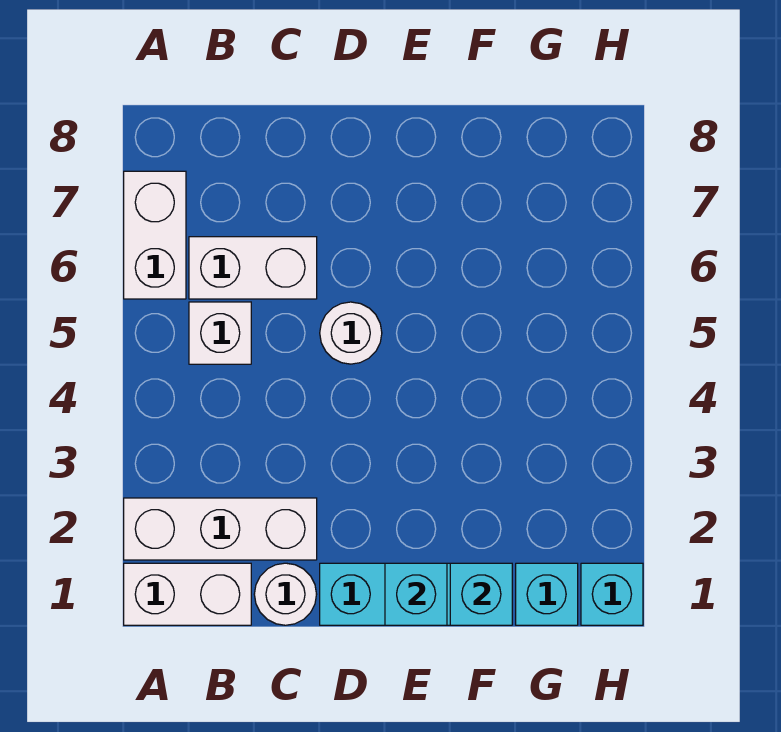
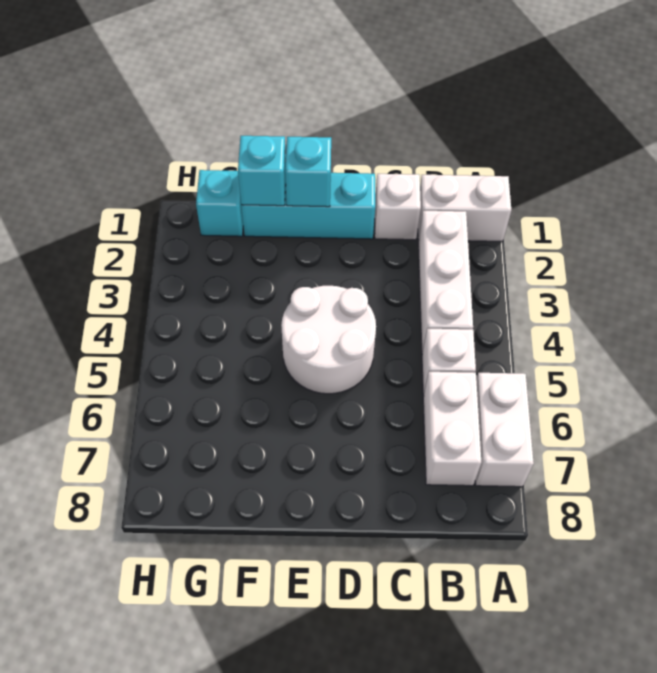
white brick A2:C2 level 1 -> white brick B2:B4 level 1
white brick B6:C6 level 1 -> white brick B6:B7 level 1
white round brick C1 level 1 -> white brick C1 level 1
white round brick D5 level 1 -> white round brick D4:E5 level 1
cyan brick H1 level 1 -> none

